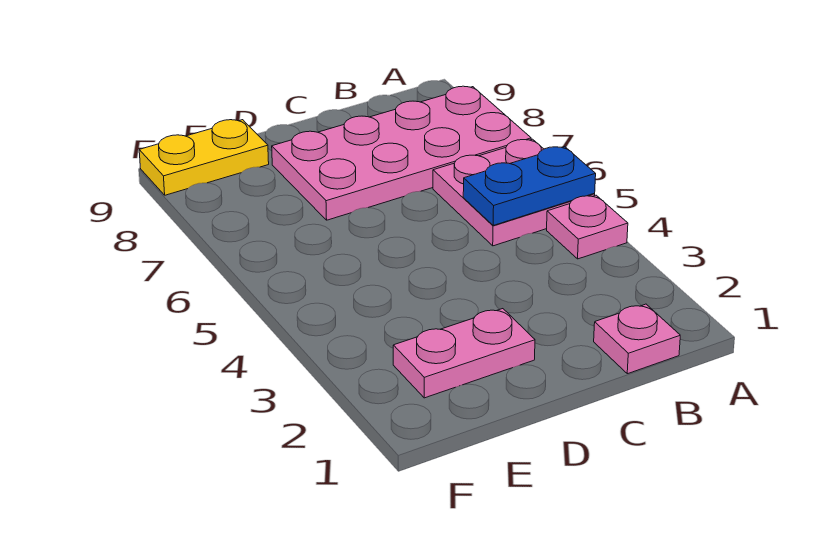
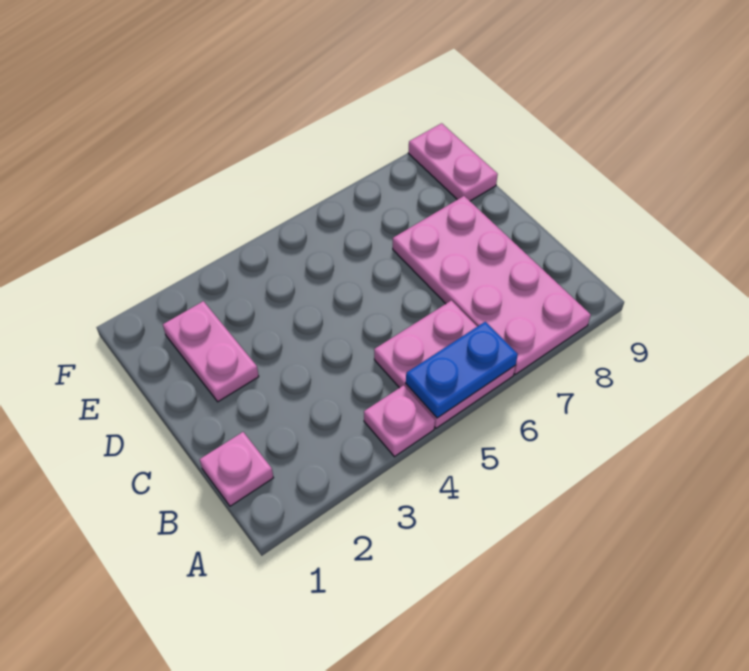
blue plate A5:B5 level 2 -> blue plate A5:A6 level 2
yellow plate E9:F9 level 1 -> pink plate E9:F9 level 1

